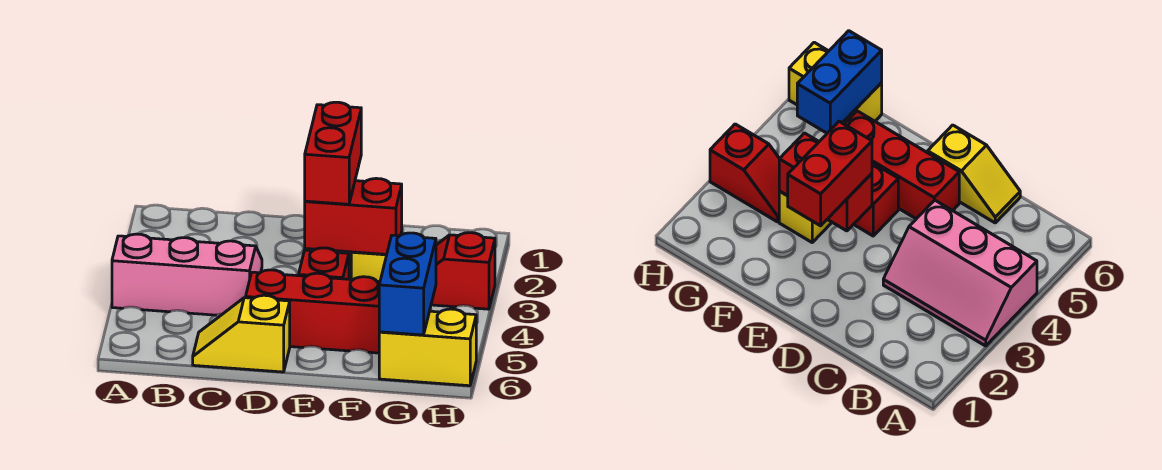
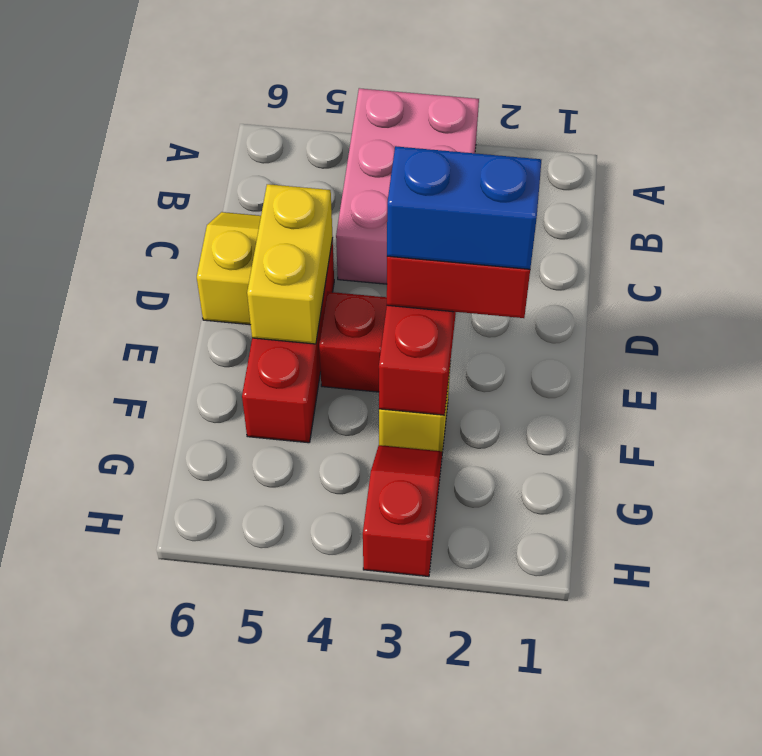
pink slope A3:C4 level 1 top 4 -> pink brick A3:C4 level 1
blue brick G5:G6 level 2 -> blue brick E2:E3 level 4
yellow brick G6:H6 level 1 -> yellow brick D5:E5 level 2

